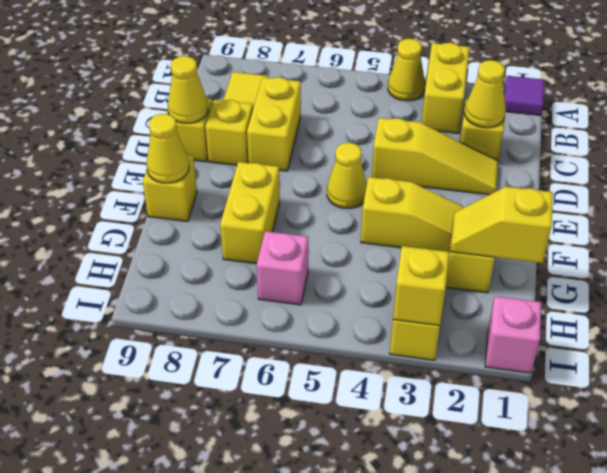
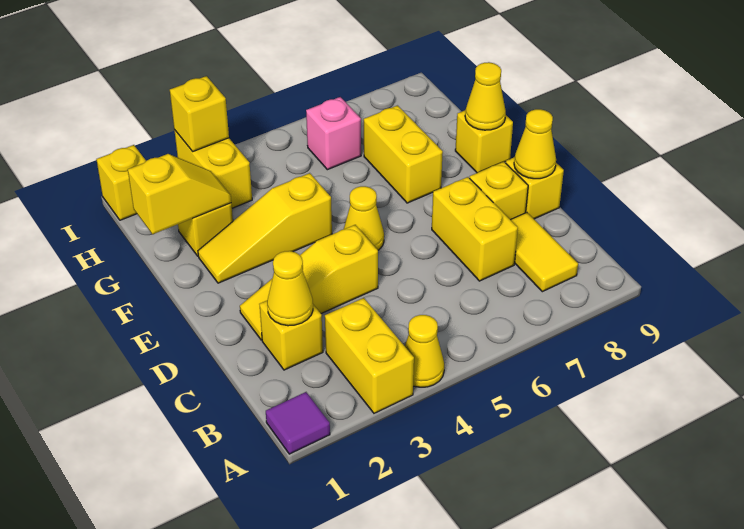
pink brick I1 level 1 -> yellow brick I1 level 1

